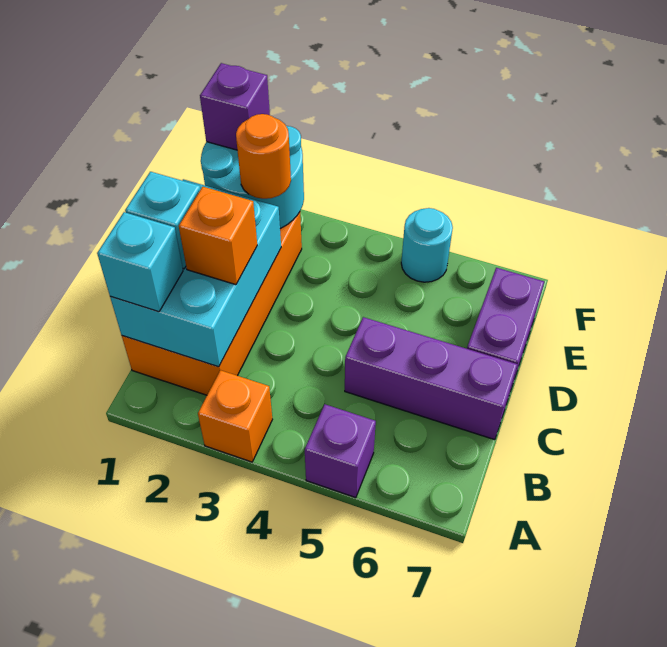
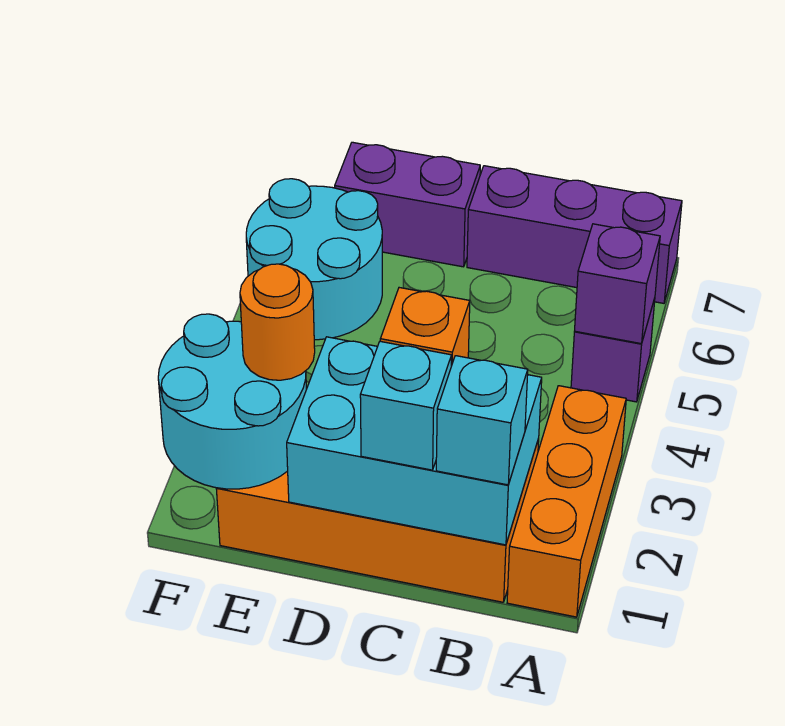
orange brick A3 level 1 -> orange brick A1:A3 level 1
purple brick C5:C7 level 1 -> purple brick A7:C7 level 1
purple brick F1 level 3 -> purple brick A5 level 2
cyan round brick F5 level 1 -> cyan round brick E5:F6 level 1

